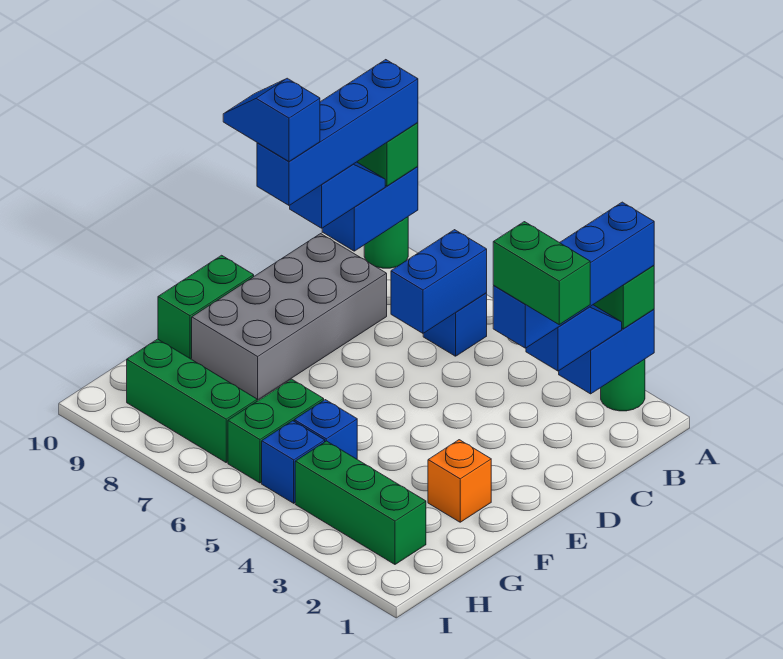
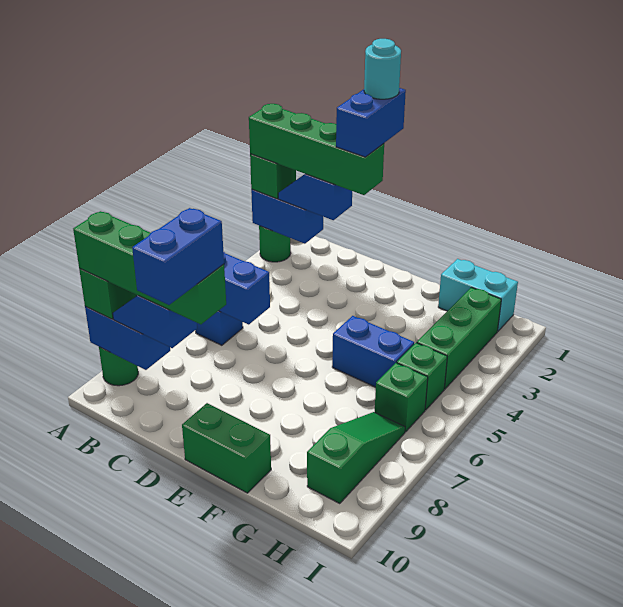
blue brick A2:D2 level 4 -> green brick A2:D2 level 4
blue brick A9:D9 level 4 -> green brick A9:D9 level 4
grey brick C8:F9 level 1 -> none
green brick D1:D2 level 5 -> blue brick D1:D2 level 5
none -> cyan round brick D1 level 6
blue slope D9:D10 level 5 top 9 -> blue brick D9:D10 level 5
orange brick F2 level 1 -> none
none -> cyan brick G1:H1 level 1
blue brick G5 level 1 -> blue brick F5:G5 level 1
green brick G6:H6 level 1 -> green brick H6 level 1
blue brick H5 level 1 -> green brick H5 level 1
green brick H7:H9 level 1 -> green slope H7:H9 level 1 top 9

